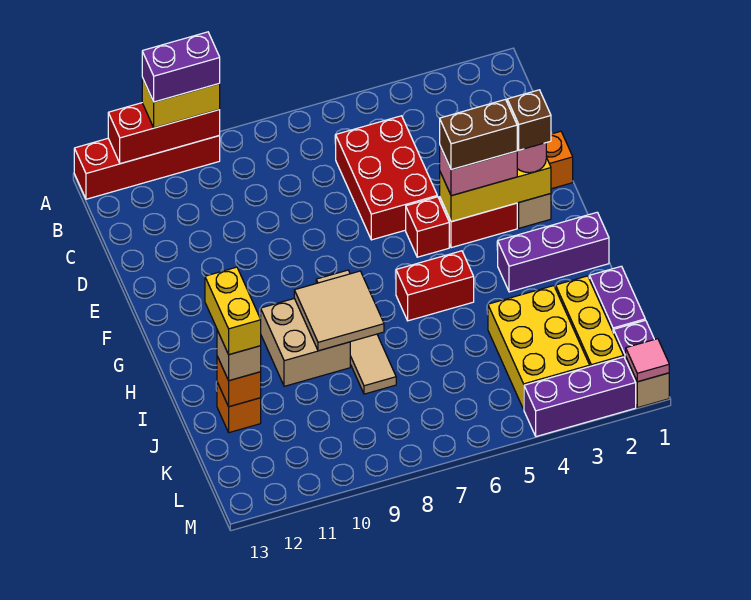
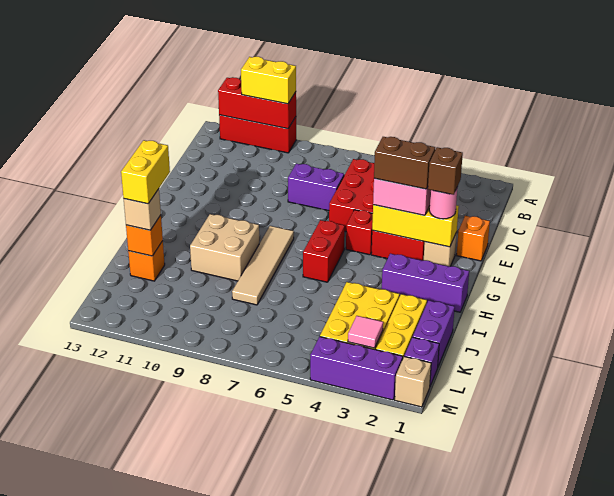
red brick A10:A13 level 1 -> red brick A10:A12 level 1
purple brick A10:A11 level 4 -> purple brick D7:D8 level 1
red brick H5:H6 level 1 -> red brick G6:H6 level 1
tan tile H8:I9 level 2 -> none
pink tile M1 level 2 -> pink tile L3 level 2

